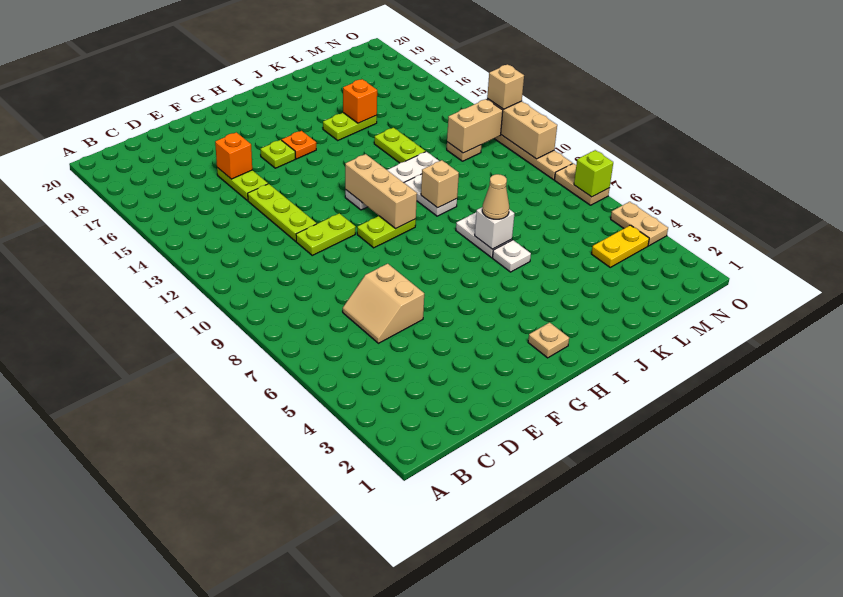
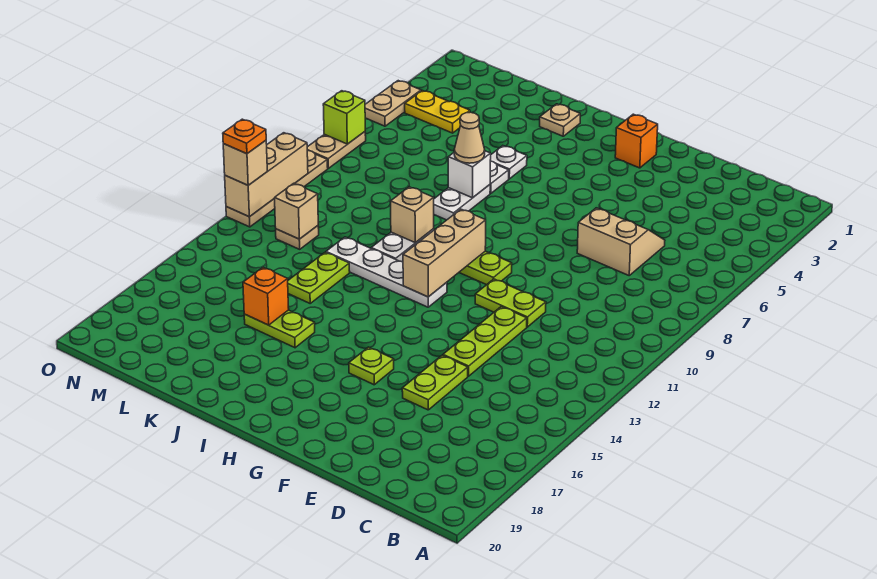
tan slope D6:E7 level 1 top E -> tan slope D6:E7 level 1 top 7
orange brick E16 level 2 -> orange brick G2 level 1
tan plate H2 level 1 -> tan plate J2 level 1
orange plate H16 level 1 -> orange plate O12 level 4
none -> white plate J5 level 1
tan brick M12:N12 level 2 -> tan brick M12 level 2

